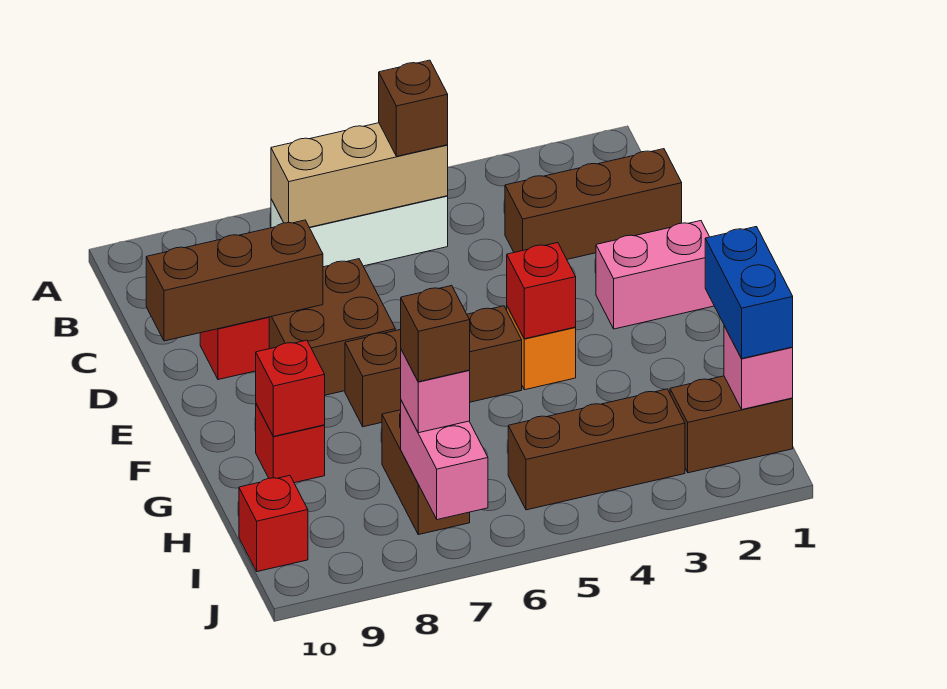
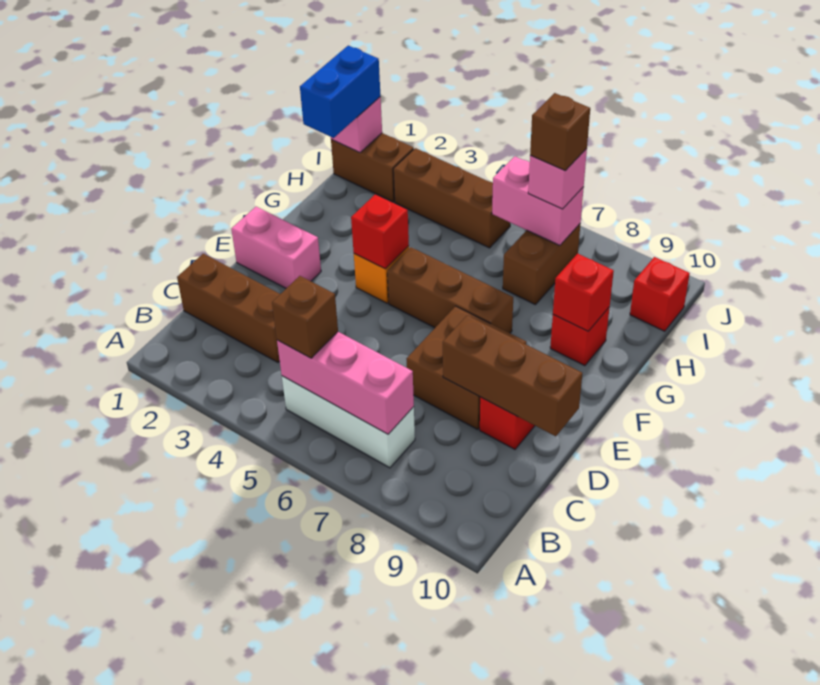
tan brick B5:B7 level 2 -> pink brick B5:B7 level 2
pink brick I7:J7 level 2 -> pink brick I6:I7 level 2

